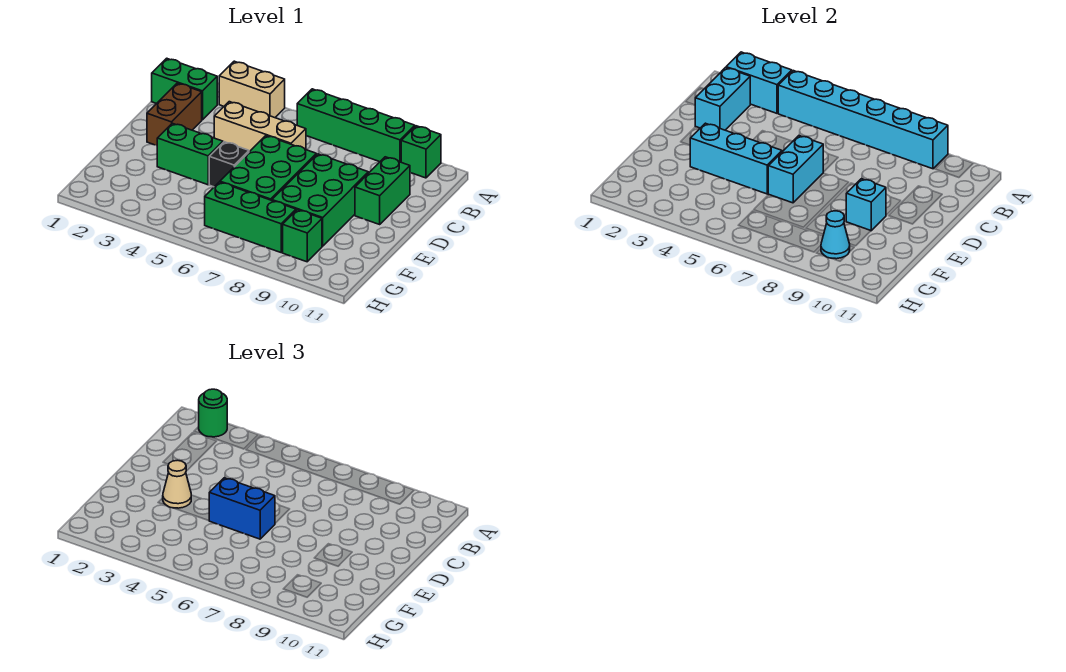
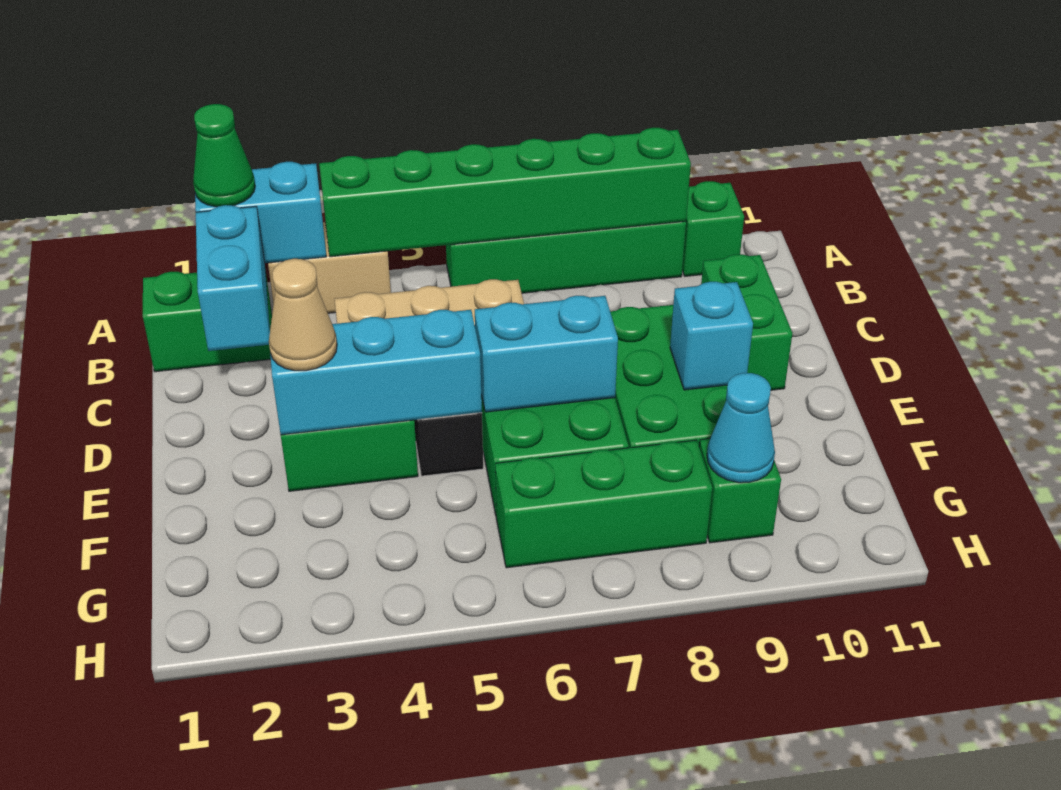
green round brick A2 level 3 -> green cone A2 level 3
cyan brick A4:A9 level 2 -> green brick A4:A9 level 2
brown brick C2:D2 level 1 -> none
cyan brick D6:E6 level 2 -> cyan brick E6:E7 level 2
blue brick E5:E6 level 3 -> none

